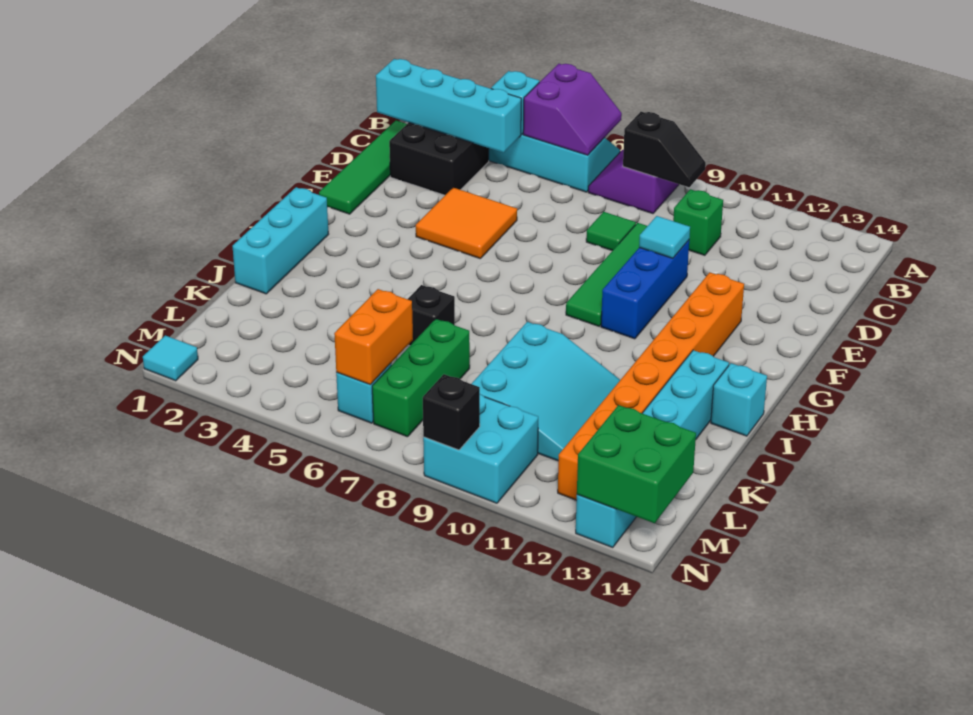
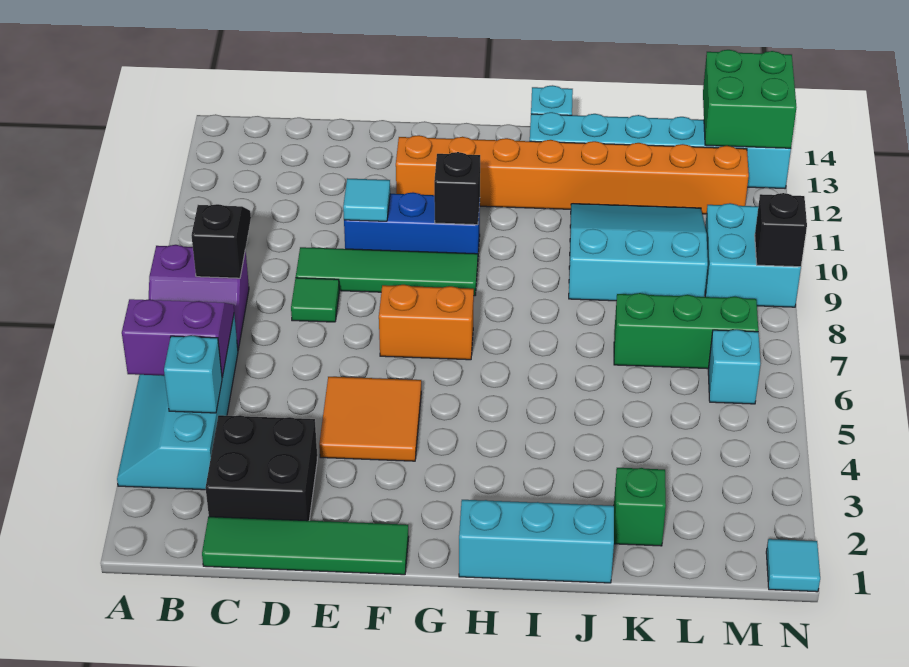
cyan brick C1:C4 level 2 -> none
green brick C10 level 1 -> green brick K2 level 1
black brick J6 level 1 -> black brick G10 level 2
orange brick L6:M6 level 2 -> orange brick F7:G7 level 1

